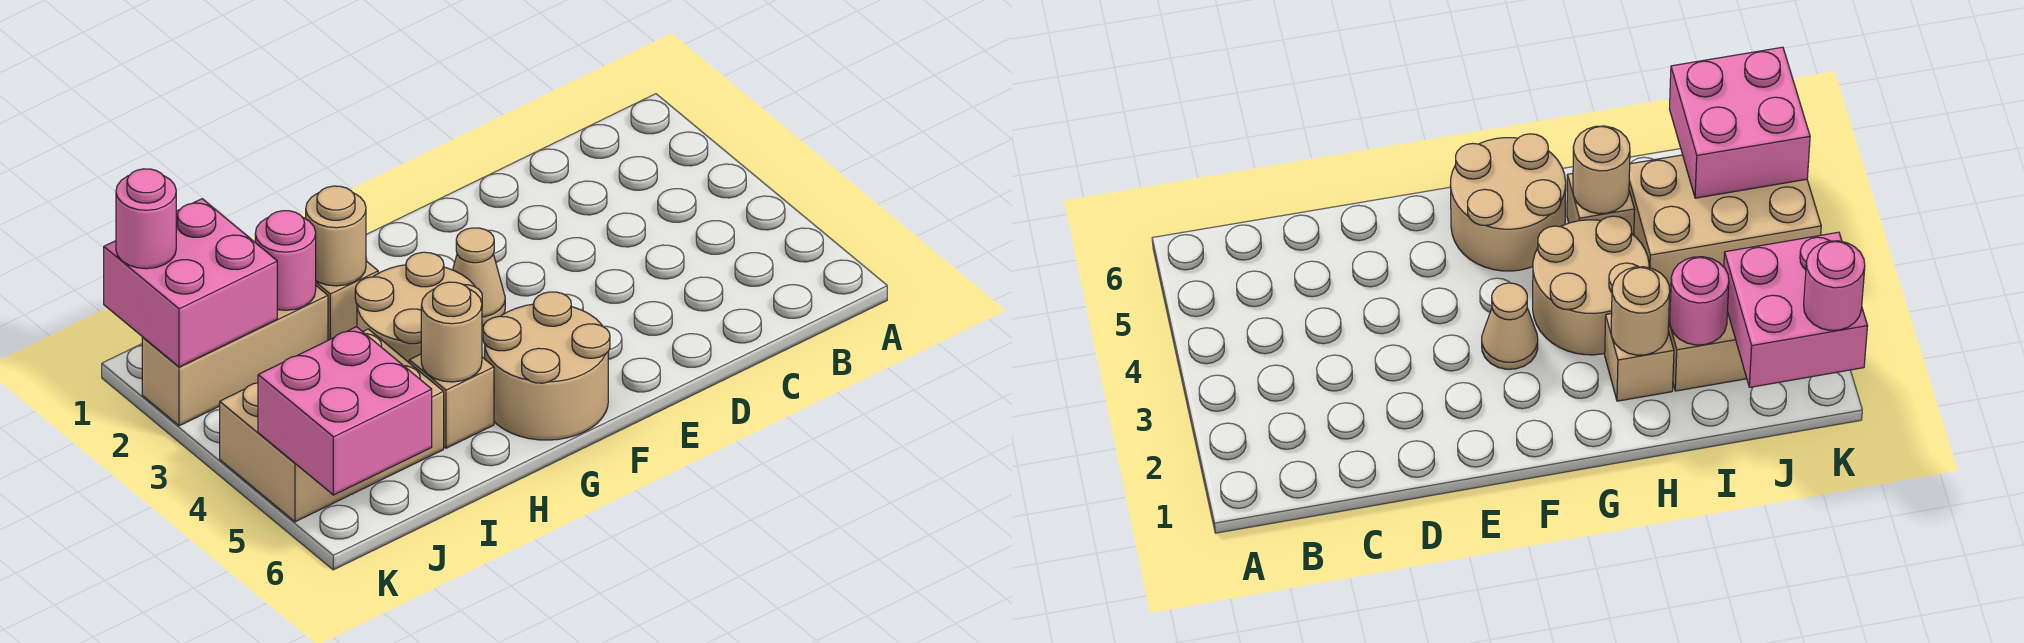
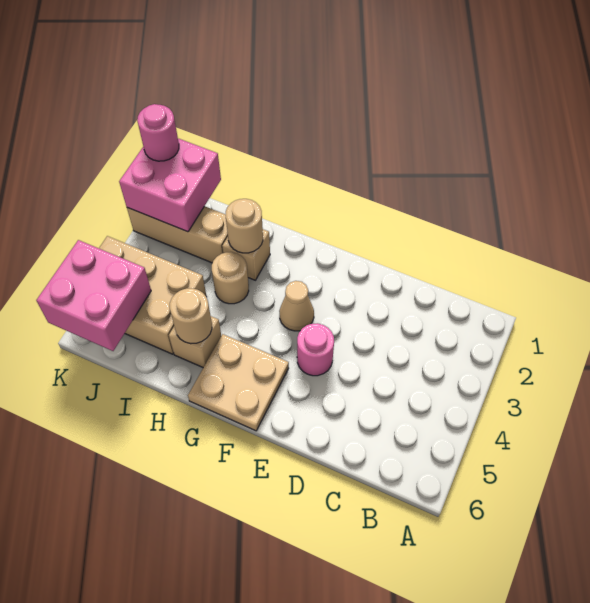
tan round brick F5:G6 level 1 -> tan plate F5:G6 level 1
tan round brick G3:H4 level 1 -> tan round brick H3 level 1
pink round brick I2 level 2 -> pink round brick E4 level 1

